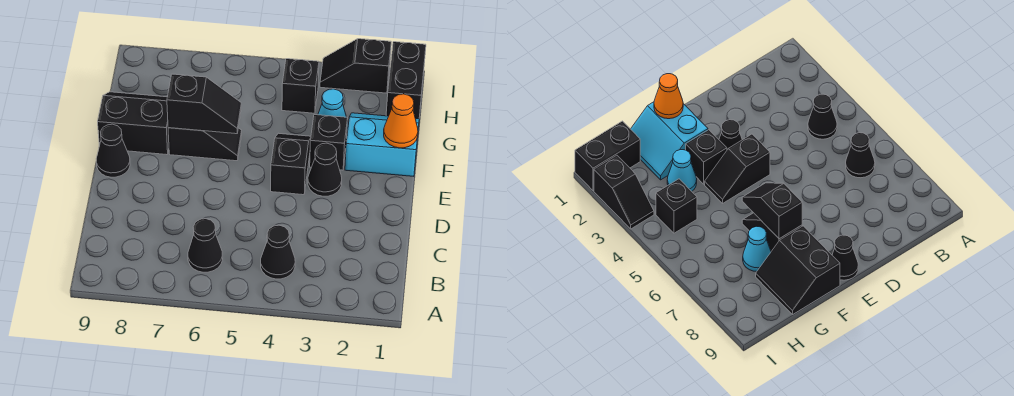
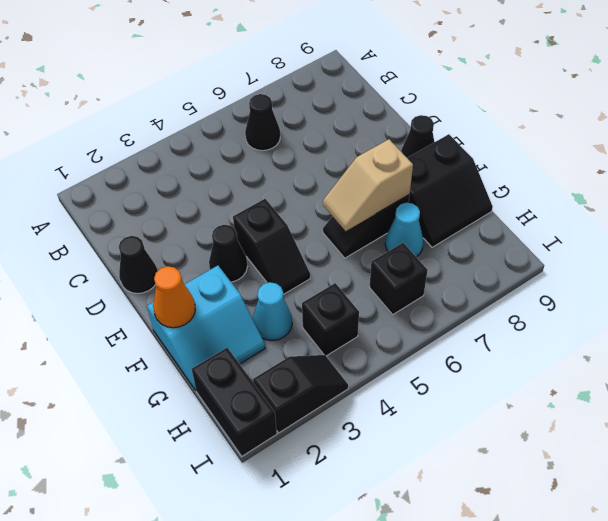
black cone B4 level 1 -> black cone D1 level 1
black brick F3 level 1 -> black brick H6 level 1
black slope F6:F7 level 2 top 7 -> tan slope F6:F7 level 2 top 7

